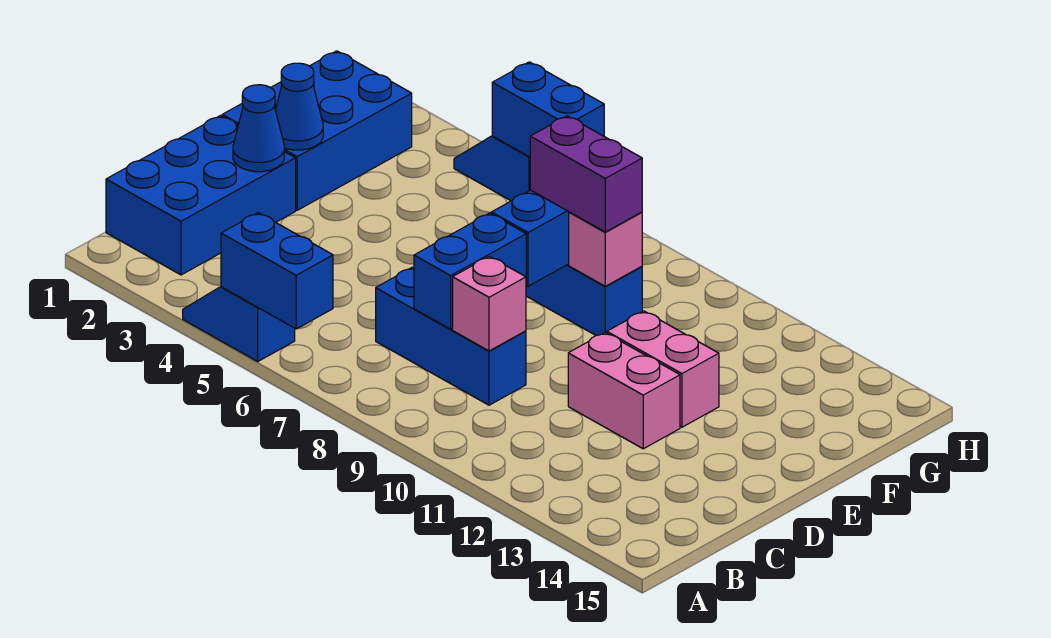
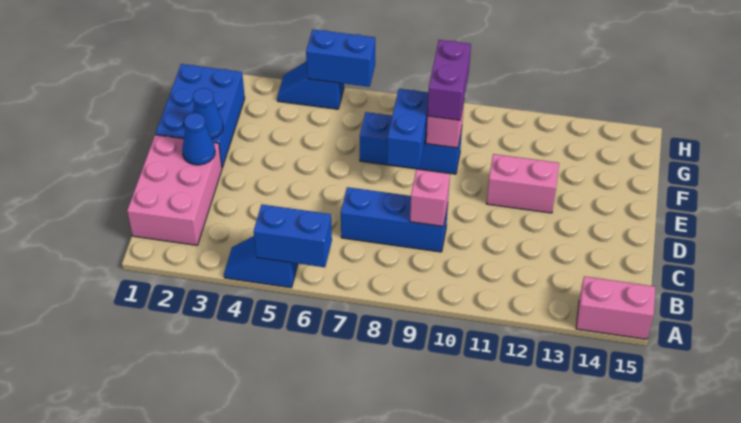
blue brick B1:D2 level 1 -> pink brick B1:D2 level 1
blue brick C8:D8 level 2 -> none
pink brick D11:D12 level 1 -> pink brick A14:A15 level 1
purple brick F8:F9 level 3 -> purple brick F9:G9 level 3

